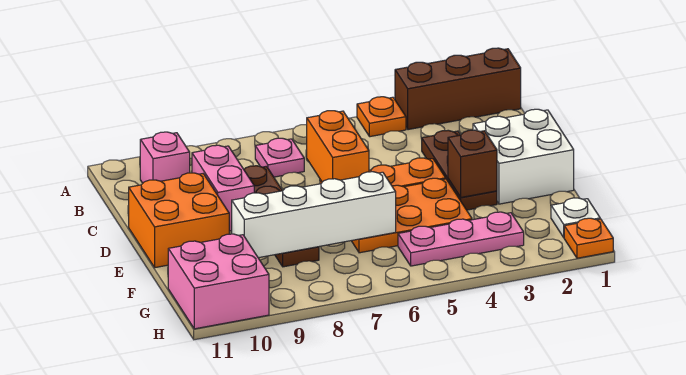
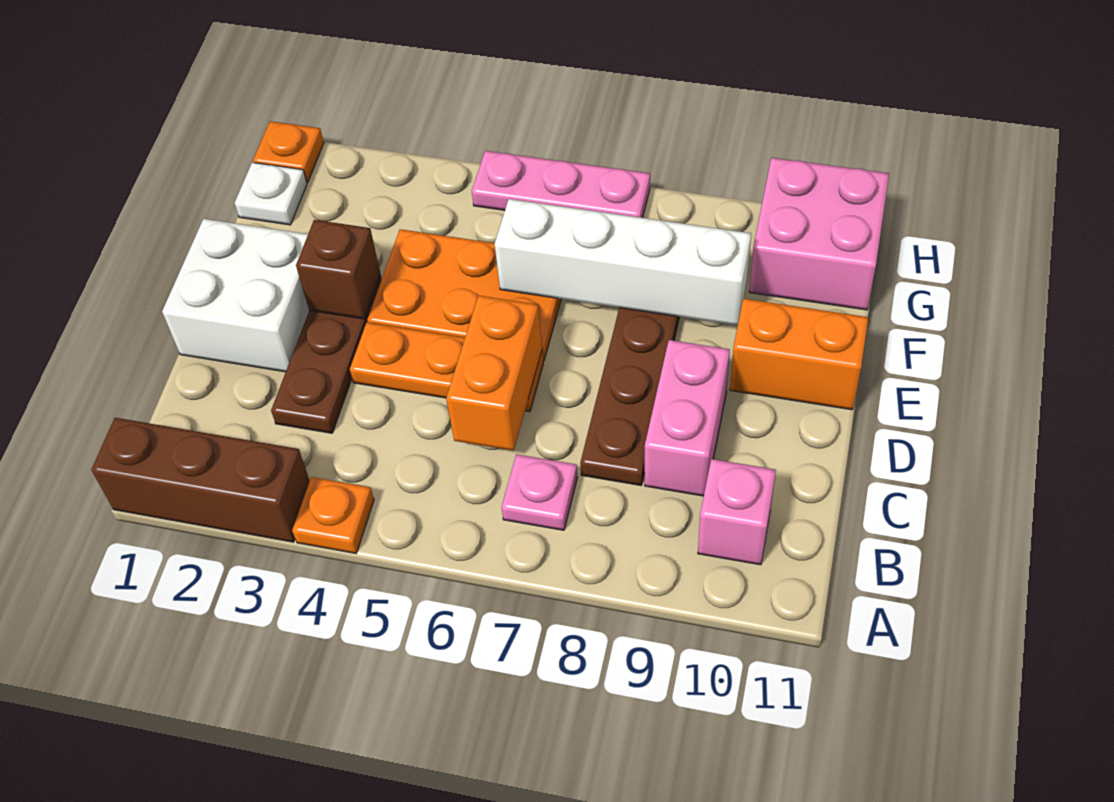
orange brick D10:E11 level 1 -> orange brick E10:E11 level 1
pink plate G3:G5 level 1 -> pink plate H5:H7 level 1

